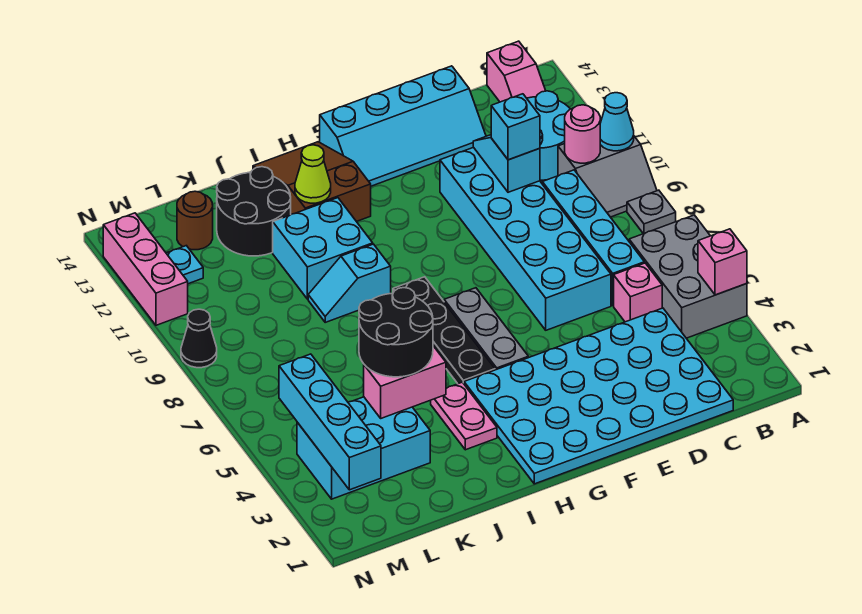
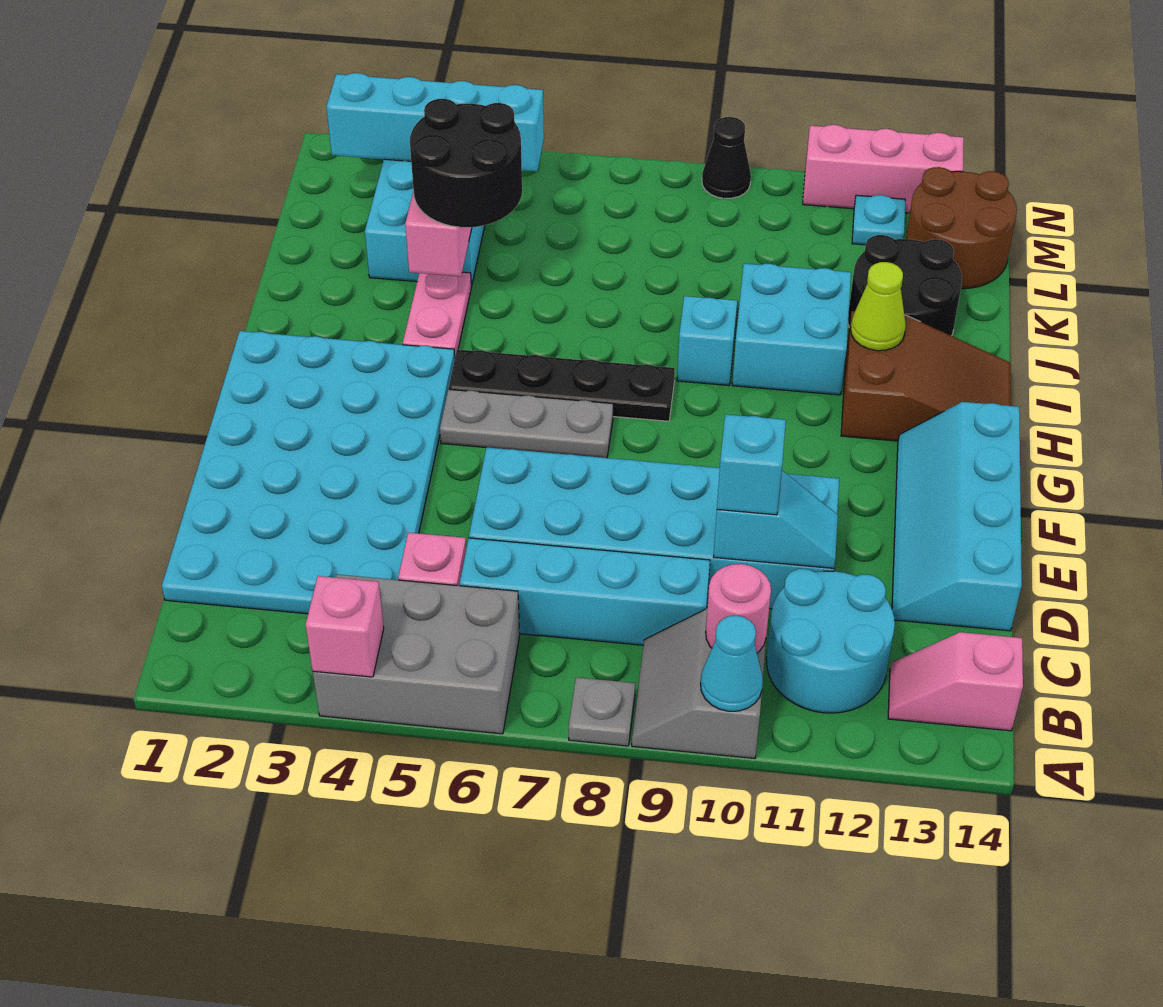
pink plate I3:I4 level 1 -> pink plate I4:J4 level 1
brown round brick L13 level 1 -> brown round brick L13:M14 level 1

